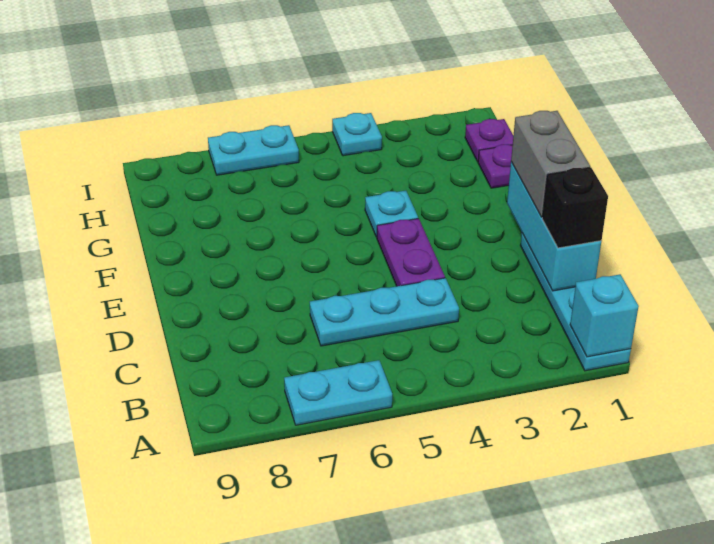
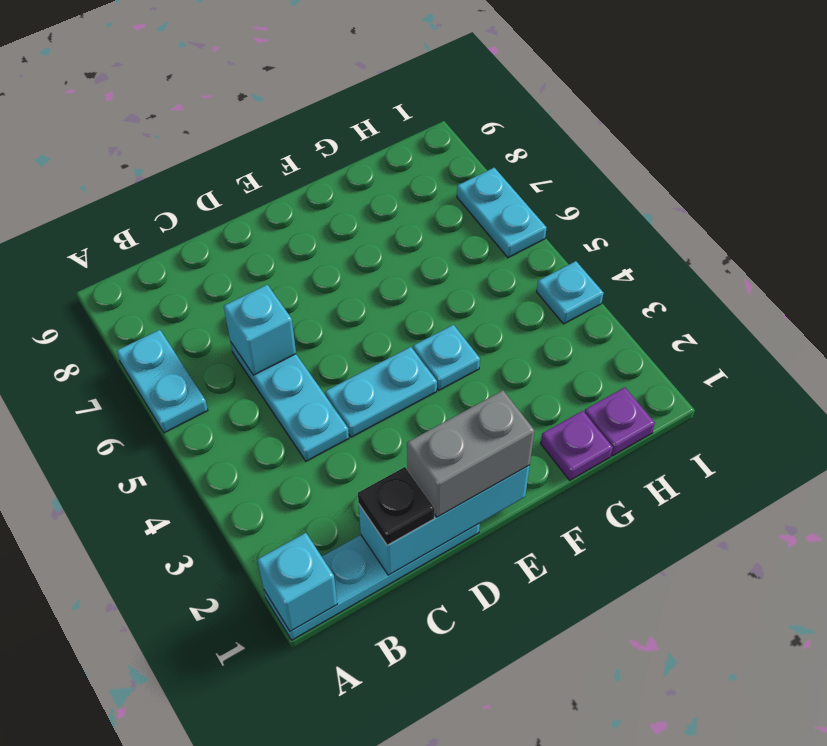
black brick C1 level 3 -> black plate C1 level 3
none -> cyan brick C6 level 2
purple plate D4:E4 level 1 -> cyan plate D4:E4 level 1

